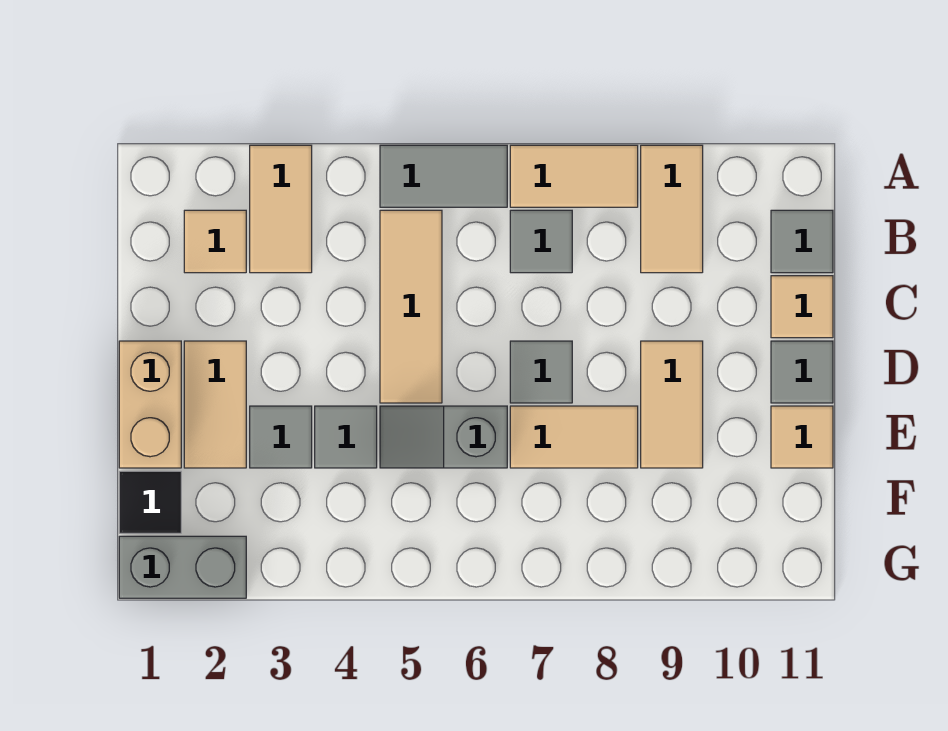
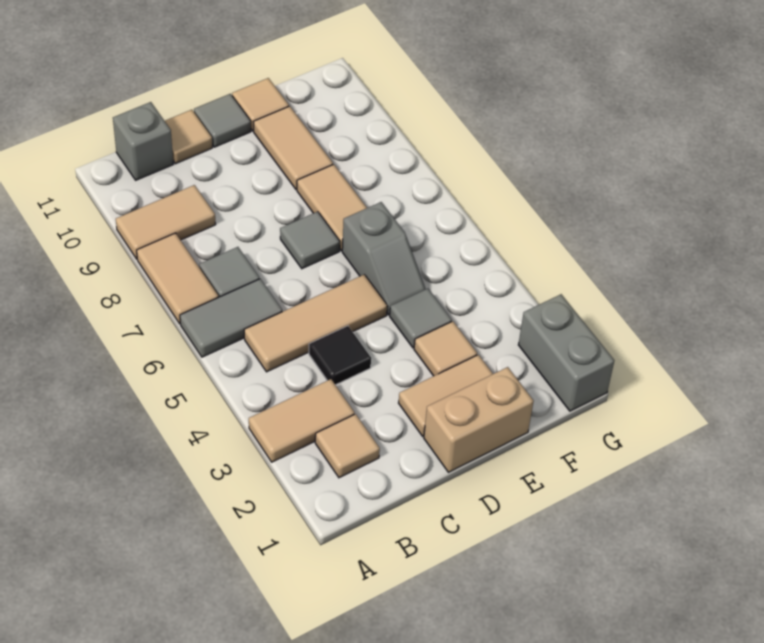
grey tile A5:A6 level 1 -> grey tile A6:B6 level 1
grey tile B11 level 1 -> grey brick B11 level 1
tan tile D9:E9 level 1 -> tan tile E9:E10 level 1
grey tile E3 level 1 -> tan tile E3 level 1
black tile F1 level 1 -> black tile C4 level 1

